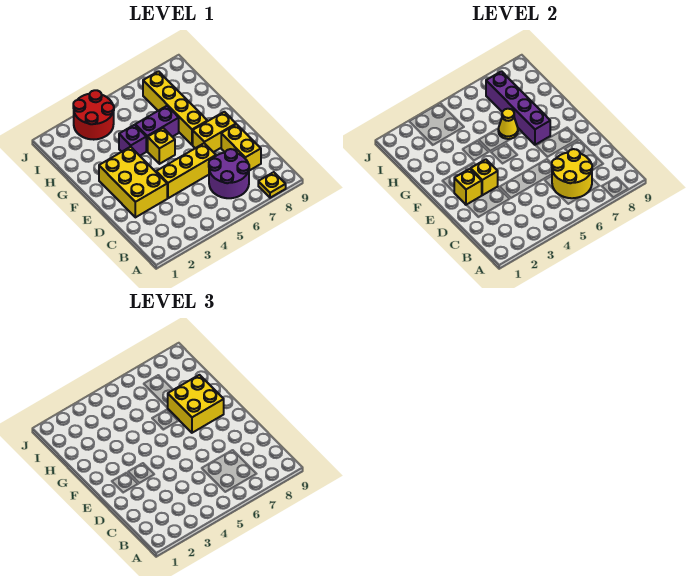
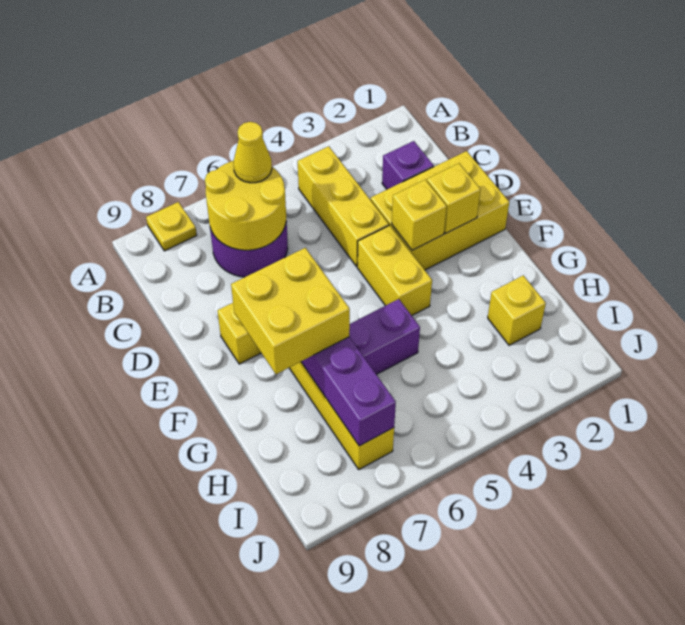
yellow brick C8:D8 level 1 -> yellow brick E4:F4 level 1
yellow brick D2:F3 level 1 -> yellow brick D1:E3 level 1
yellow brick D4:D6 level 1 -> yellow brick B4:D4 level 1
yellow brick F5 level 1 -> yellow brick H2 level 1
purple brick G4 level 1 -> purple brick C2 level 1
yellow cone G6 level 2 -> yellow cone B6 level 3
red round brick I3:J4 level 1 -> none

